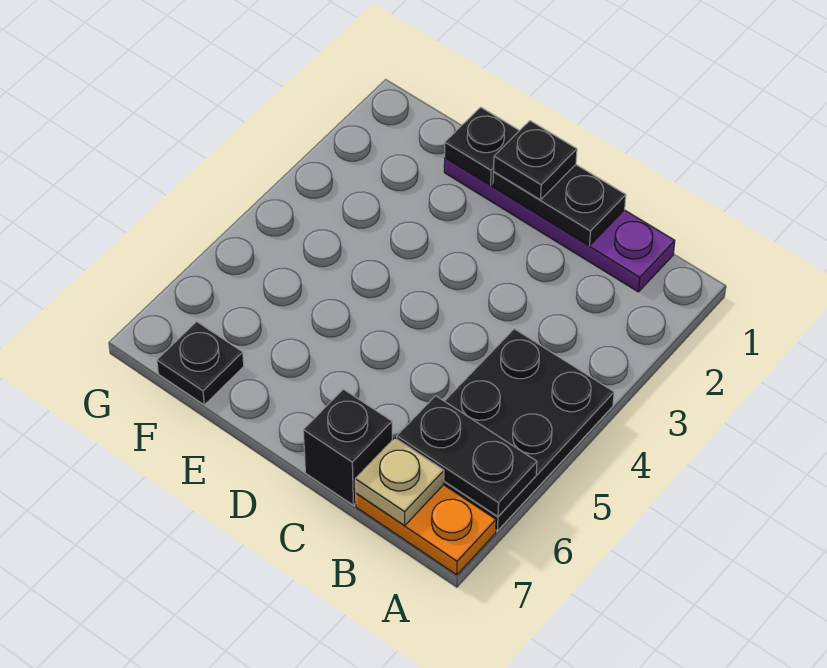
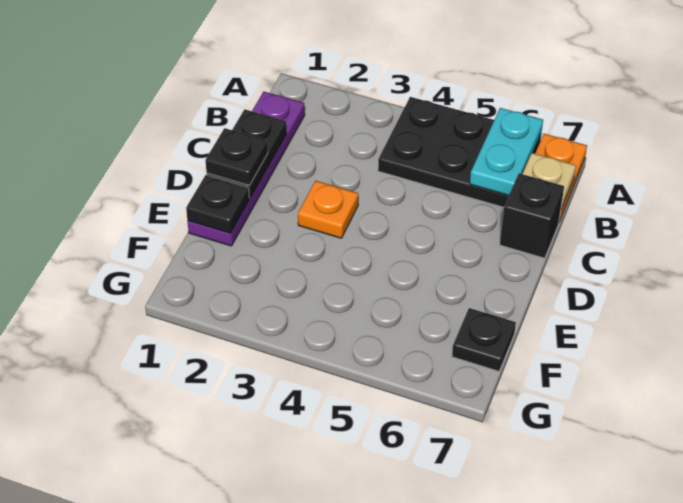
black plate A6:B6 level 2 -> cyan plate A6:B6 level 2
none -> orange plate D3 level 1

